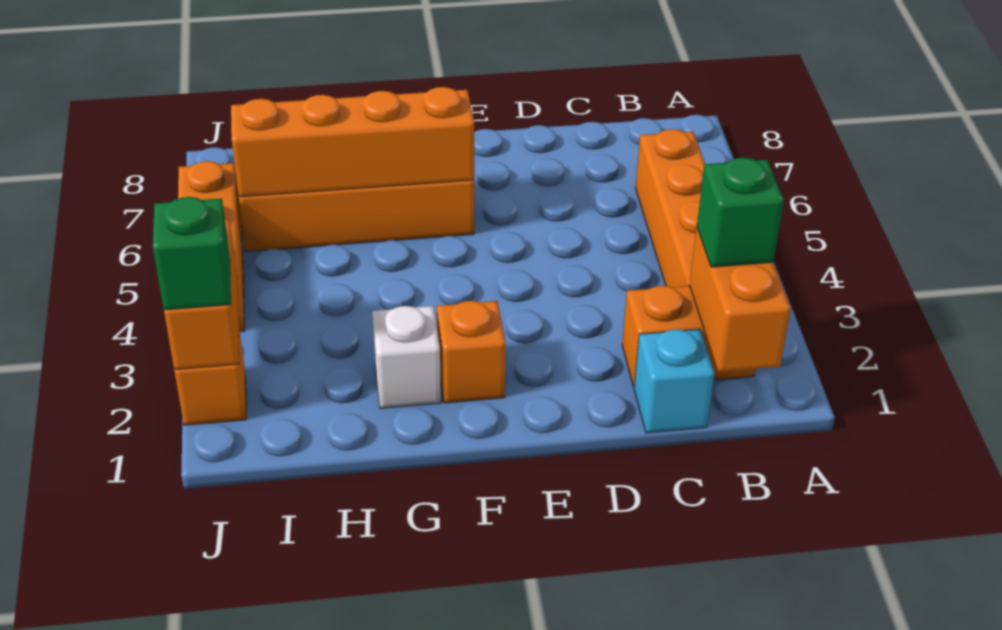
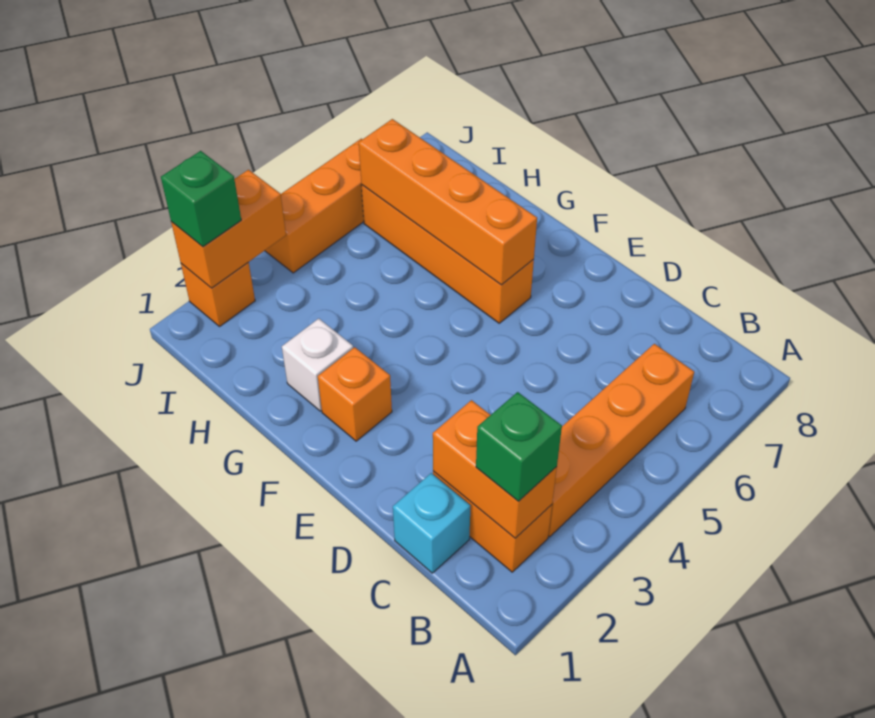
orange brick B1:B2 level 2 -> orange brick B2:C2 level 2

